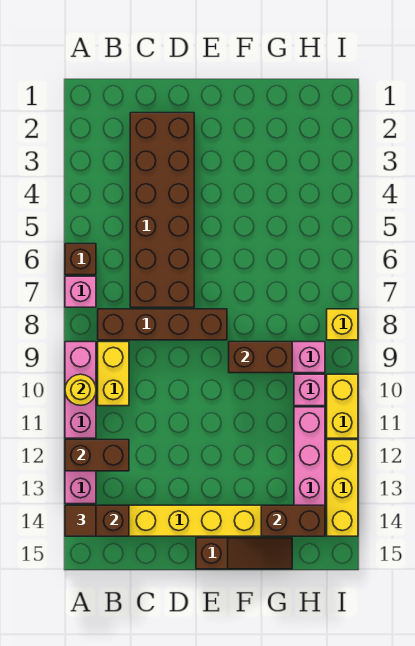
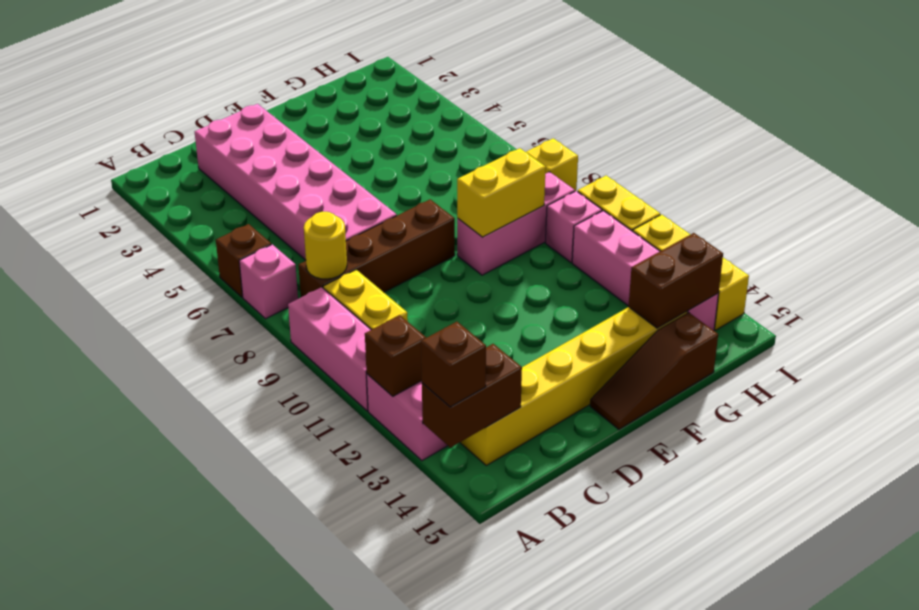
yellow round brick A10 level 2 -> yellow round brick B8 level 2
brown brick A12:B12 level 2 -> brown brick A12 level 2
brown tile A14 level 3 -> brown brick A14 level 3
brown brick C2:D7 level 1 -> pink brick C2:D7 level 1
brown slope E15:G15 level 1 top E -> brown slope E15:G15 level 1 top G
brown brick F9:G9 level 2 -> yellow brick F9:G9 level 2

